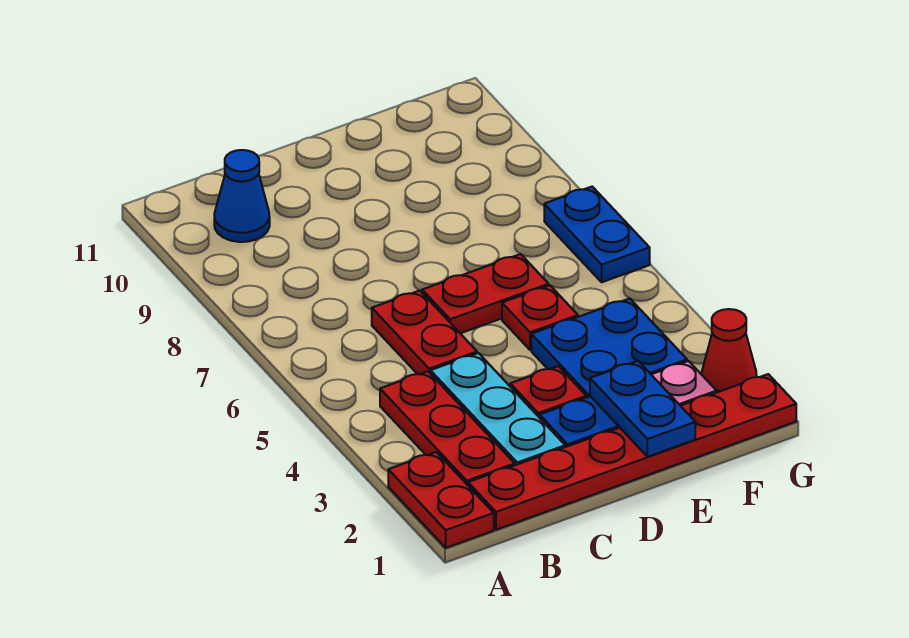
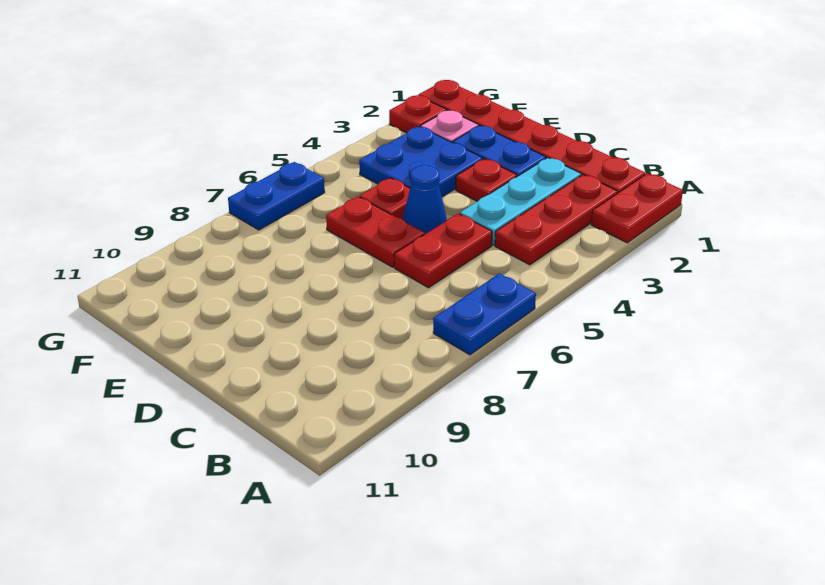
blue cone B10 level 1 -> blue cone D5 level 1
blue plate E1:E2 level 2 -> blue plate A6:A7 level 1
red cone G2 level 1 -> red plate G2 level 1

